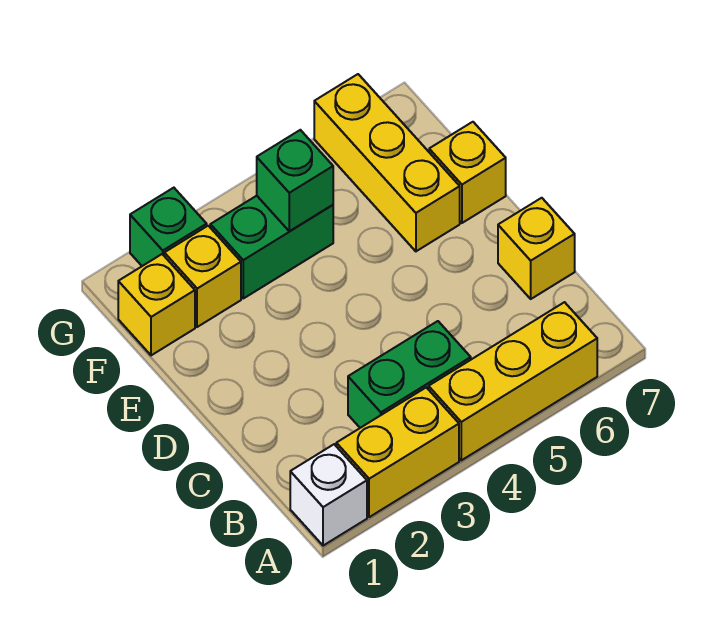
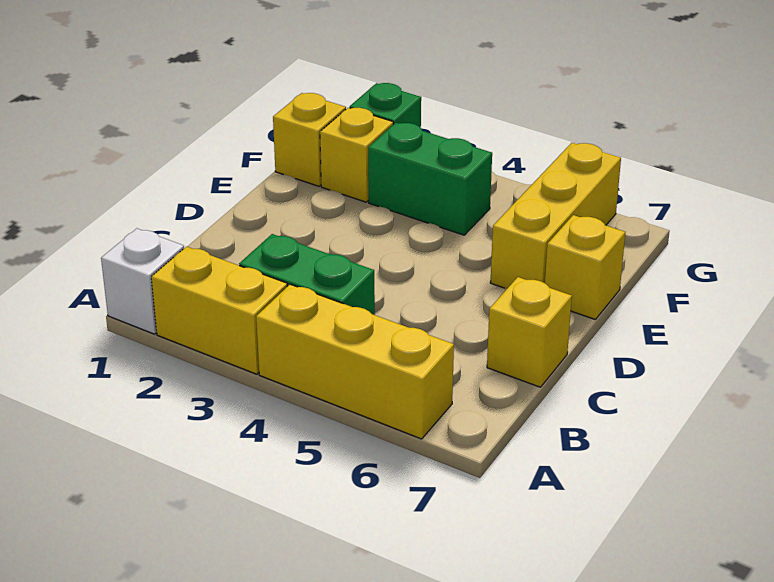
green brick F4 level 2 -> none

